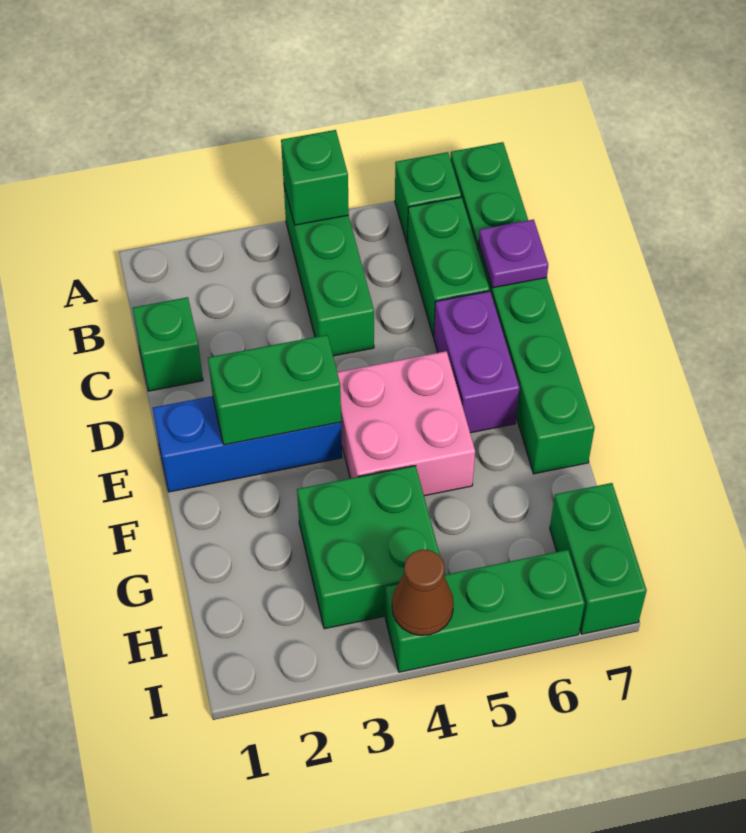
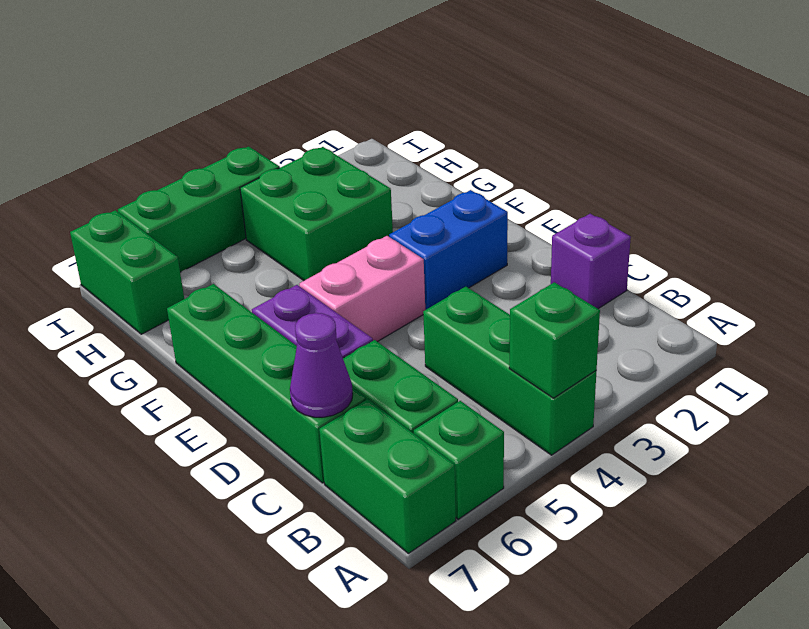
green brick C1 level 1 -> purple brick C1 level 1
purple plate C7 level 2 -> purple cone C7 level 2
blue brick E1:E3 level 1 -> blue brick E2:E3 level 1
green brick E2:E3 level 2 -> none
pink brick E4:F5 level 1 -> pink brick E4:E5 level 1
brown cone I4 level 2 -> none

